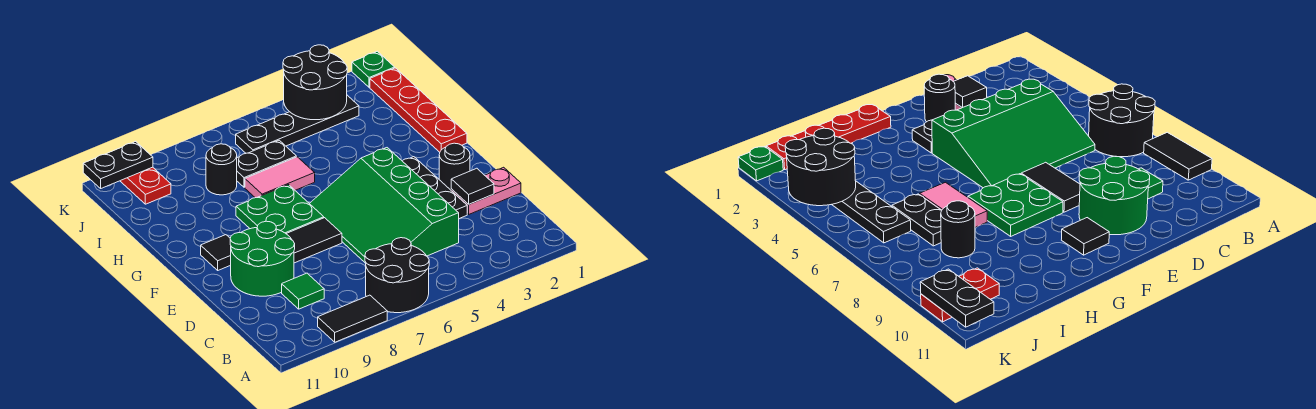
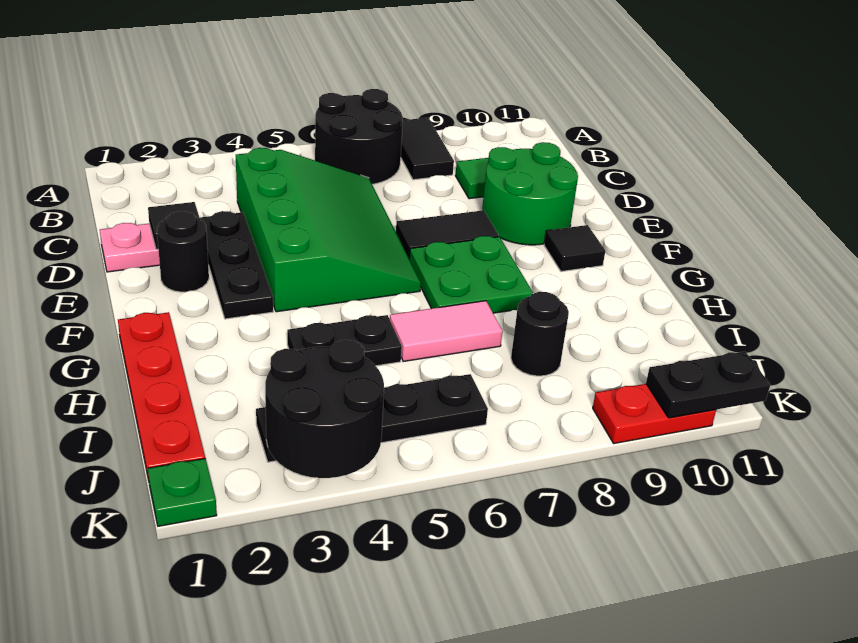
black tile A8:A9 level 1 -> black tile A8:B8 level 1
black plate I6:I7 level 1 -> black plate H4:H5 level 1
red plate J10:K10 level 1 -> red plate K9:K10 level 1

